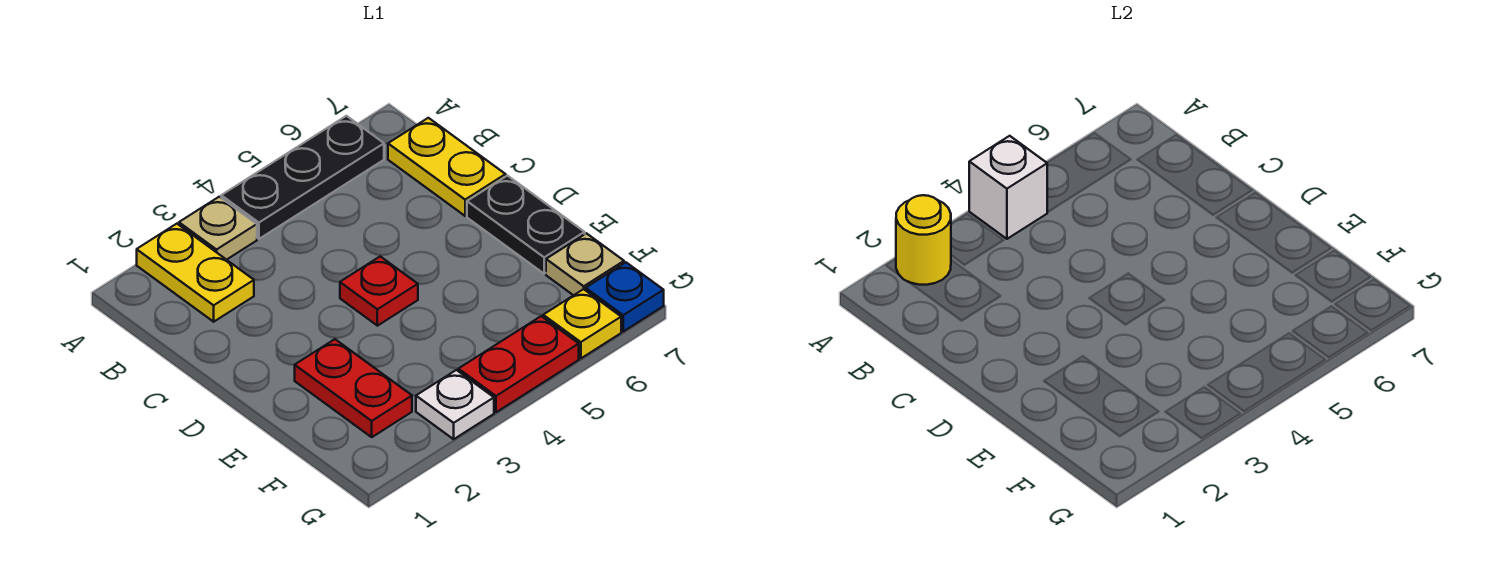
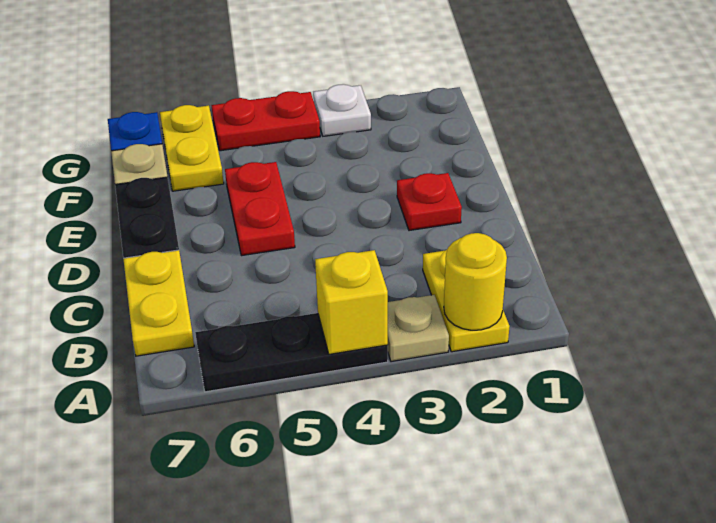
white brick A4 level 2 -> yellow brick A4 level 2
red plate D4 level 1 -> red plate D2 level 1
red plate E2:F2 level 1 -> red plate D5:E5 level 1
yellow plate G6 level 1 -> yellow plate F6:G6 level 1

